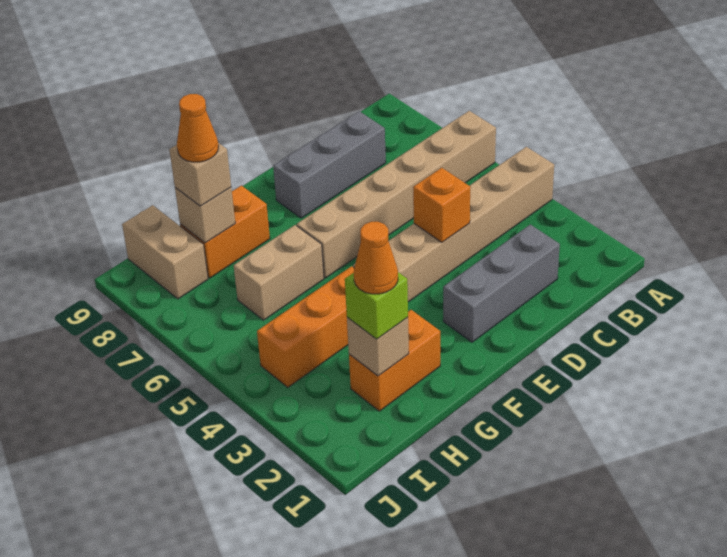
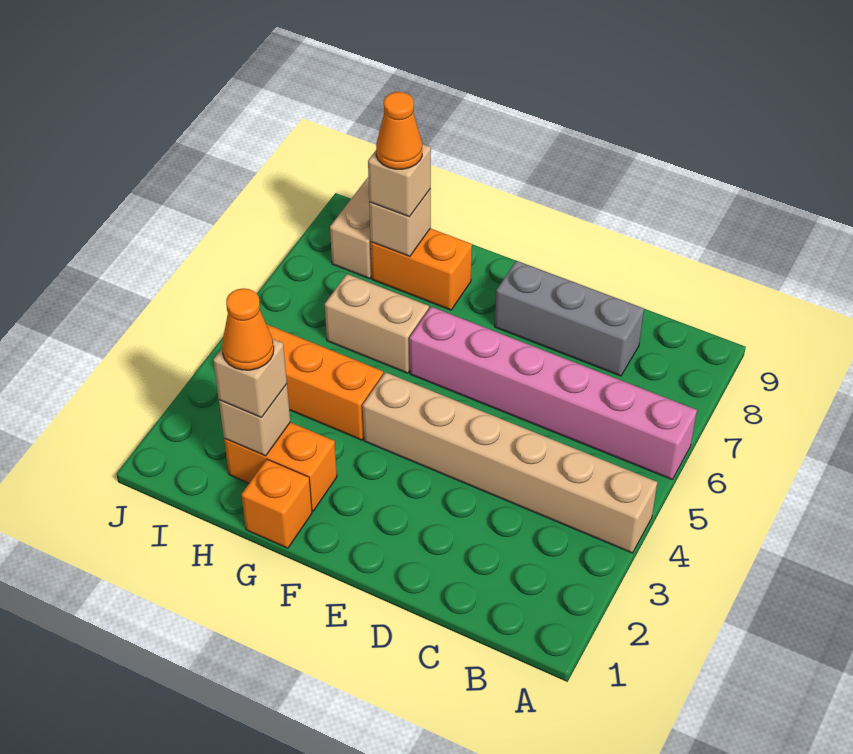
tan brick A6:F6 level 1 -> pink brick A6:F6 level 1
grey brick C2:E2 level 1 -> none
orange brick D4 level 2 -> orange brick G1 level 1
lime brick H2 level 3 -> tan brick H2 level 3

